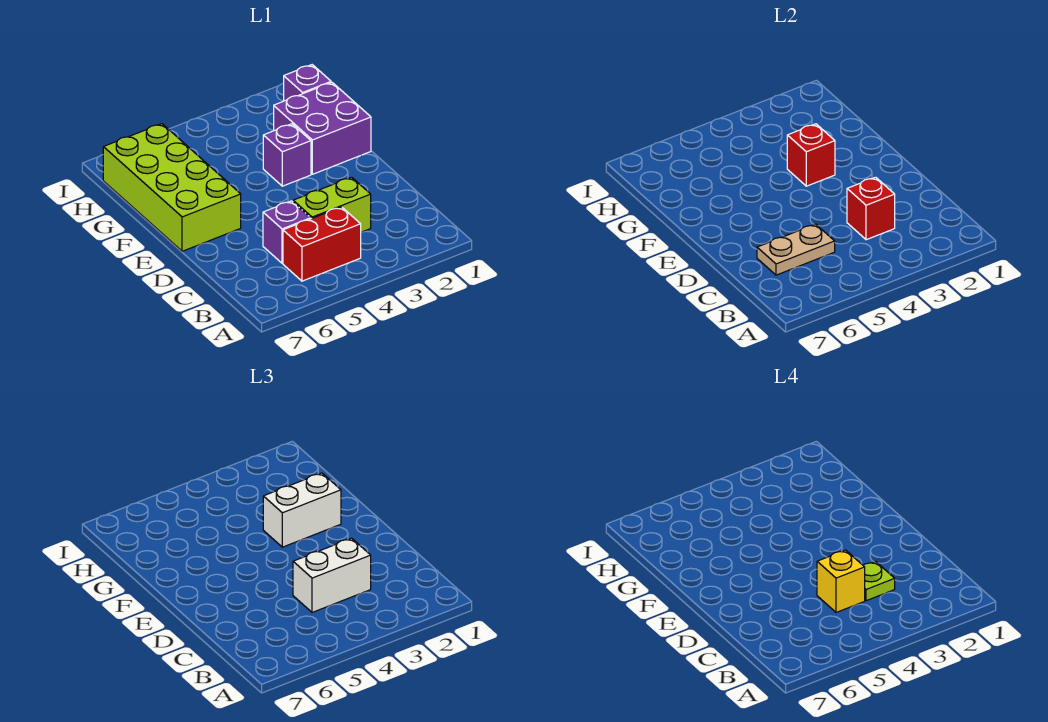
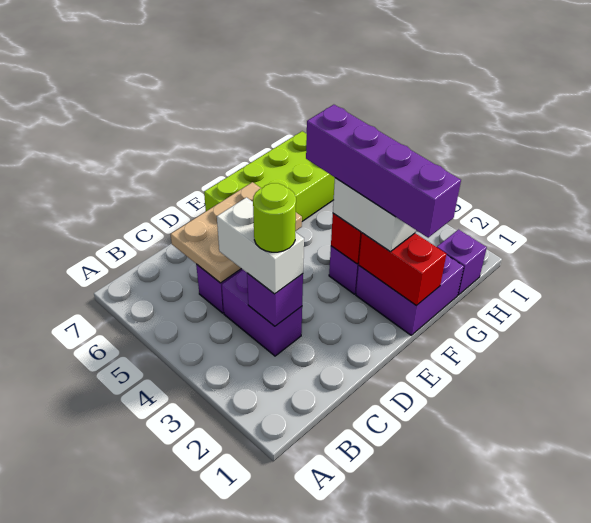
red brick B4:B5 level 1 -> red brick F1:F2 level 2
lime brick C3:C4 level 1 -> purple brick C3:C4 level 1
red brick C3 level 2 -> purple brick C3 level 2
lime plate C3 level 4 -> lime round brick C3 level 4
yellow brick C4 level 4 -> none
tan plate C5:C6 level 2 -> tan plate C5:E6 level 2
none -> purple brick F1:F4 level 4

